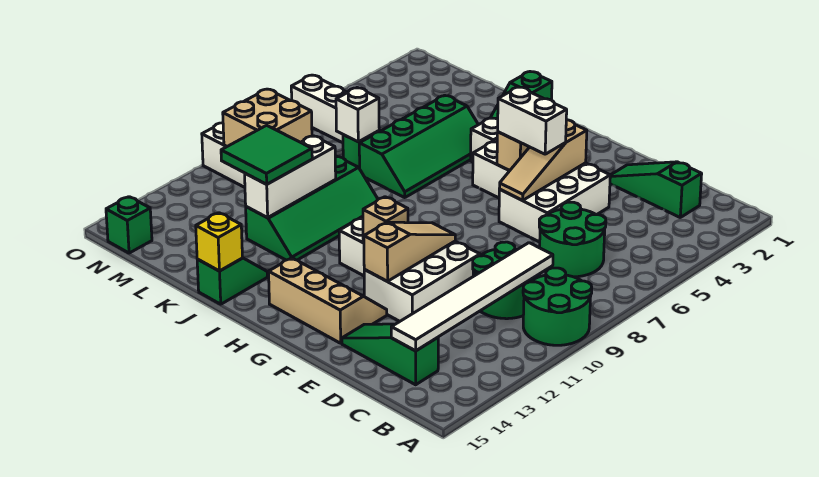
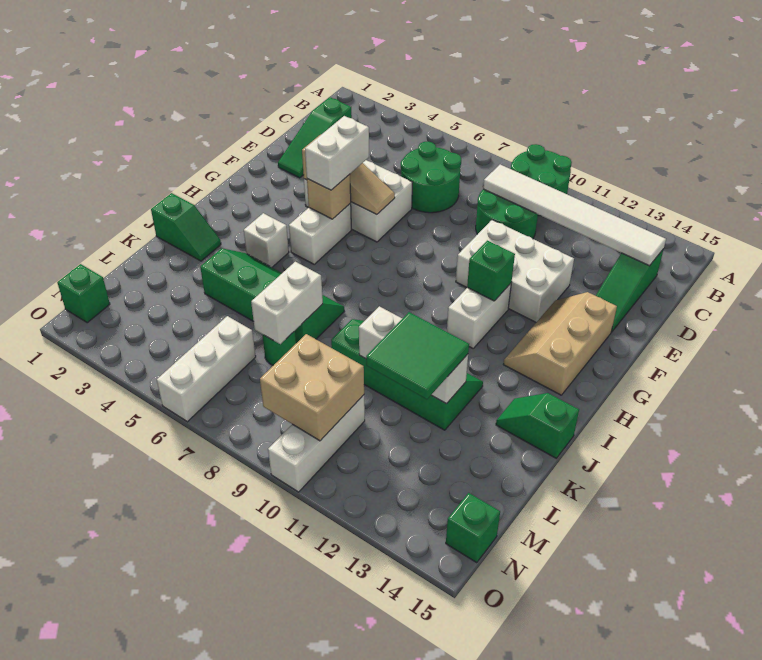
tan slope F10:F12 level 2 top 12 -> none
tan brick G11 level 2 -> green brick G11 level 2
yellow brick J15 level 2 -> none
white brick L7 level 2 -> white brick K7:L7 level 2
none -> green brick N1 level 1

